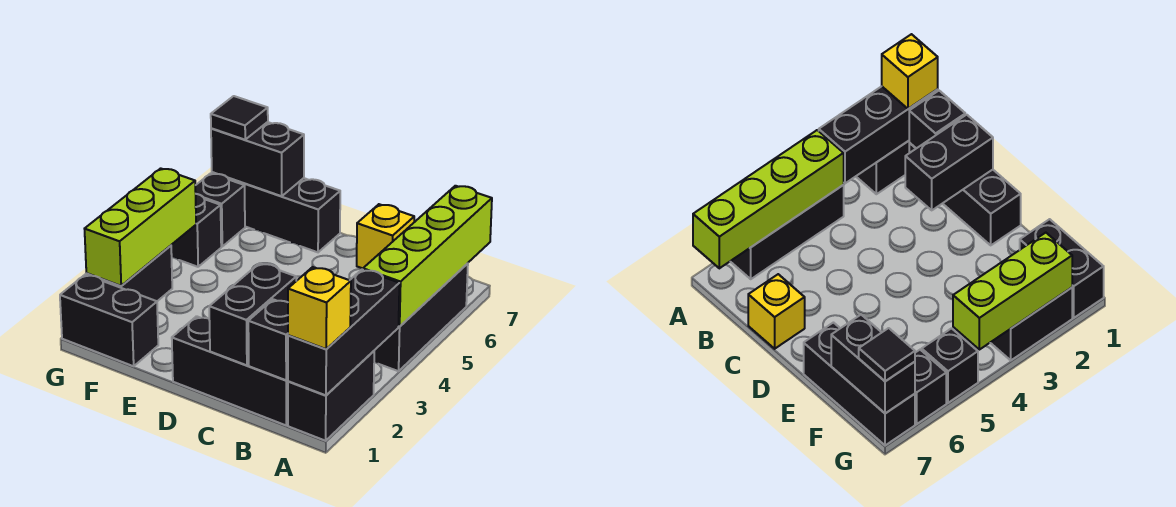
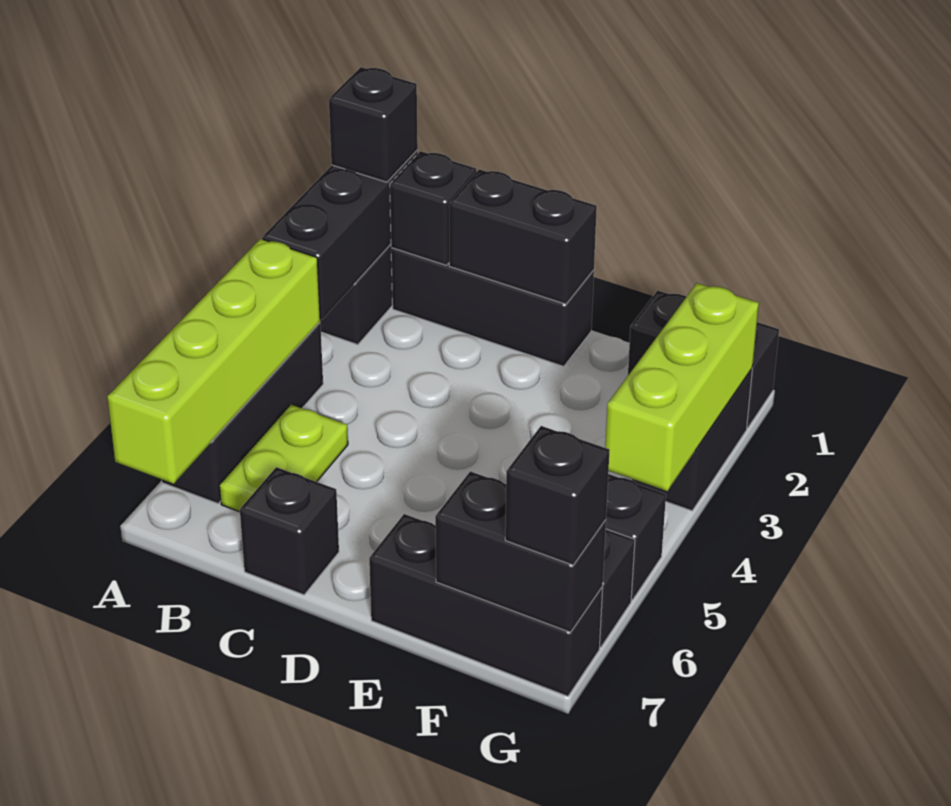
yellow brick A1 level 3 -> black brick A1 level 3
none -> lime plate B5:B6 level 1
black brick C1:C2 level 2 -> black brick C1:D1 level 2
yellow brick C7 level 1 -> black brick C7 level 1
black tile G7 level 3 -> black brick G7 level 3

